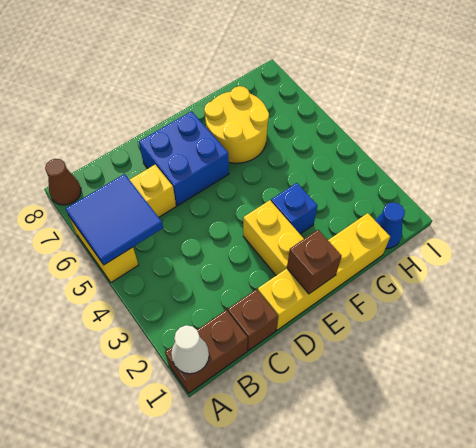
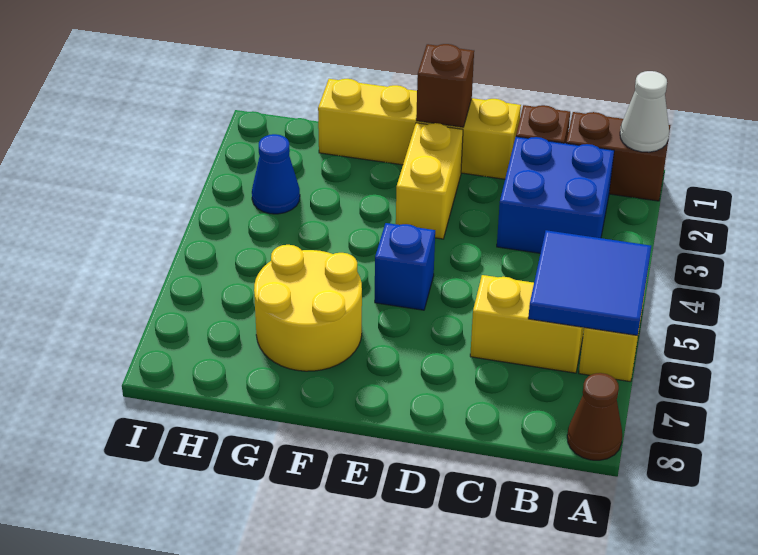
blue brick D6:E7 level 1 -> blue brick B2:C3 level 1
blue brick F3 level 1 -> blue brick E5 level 1
blue cone H1 level 1 -> blue cone H3 level 1

